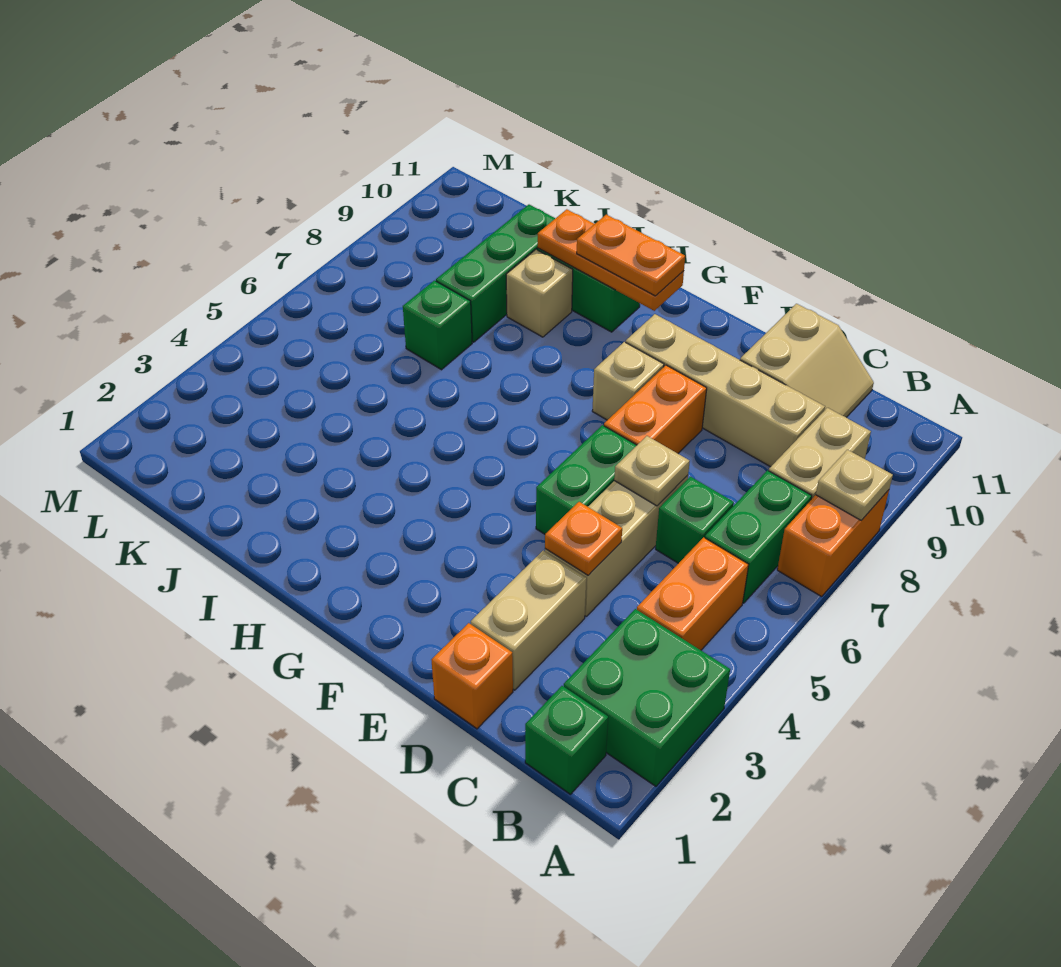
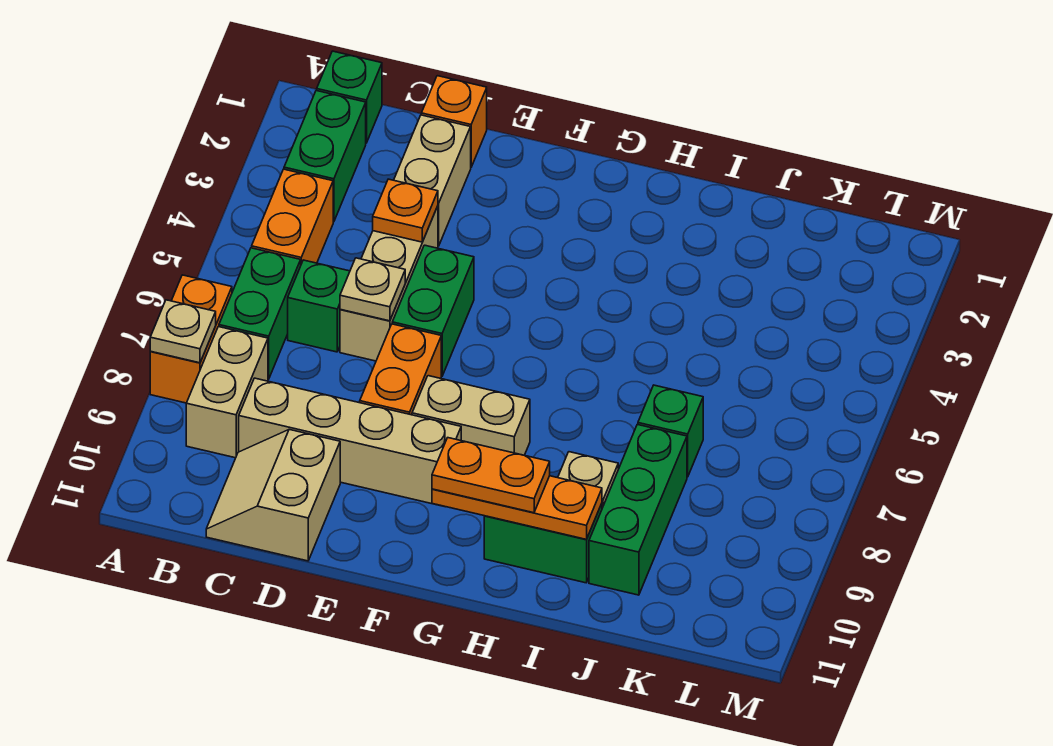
green brick A2:B3 level 1 -> green brick B2:B3 level 1
tan brick F8 level 1 -> tan brick F8:G8 level 1

